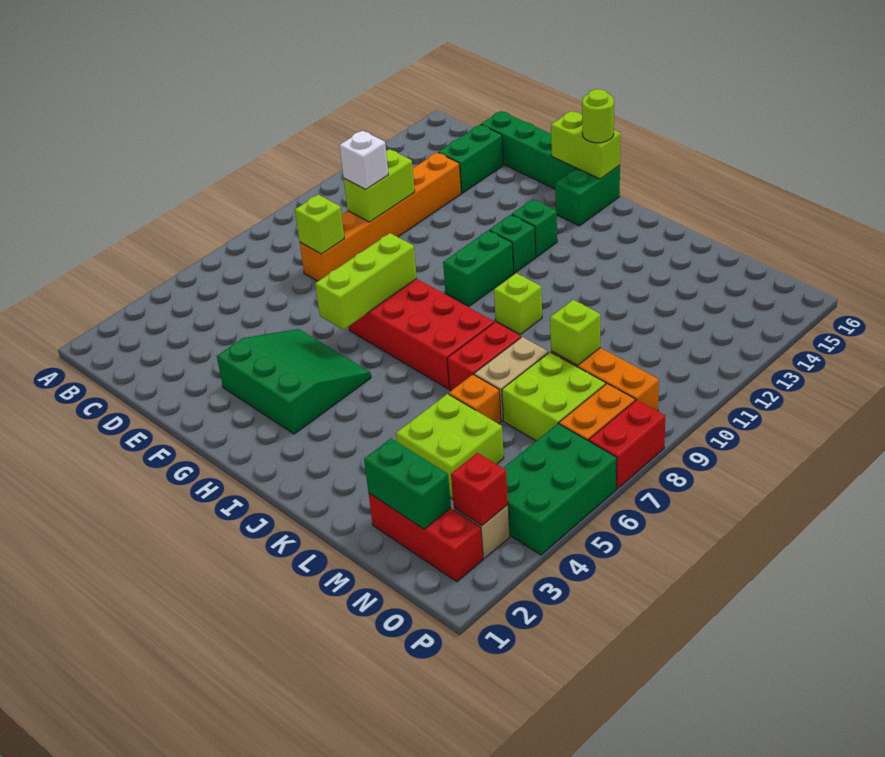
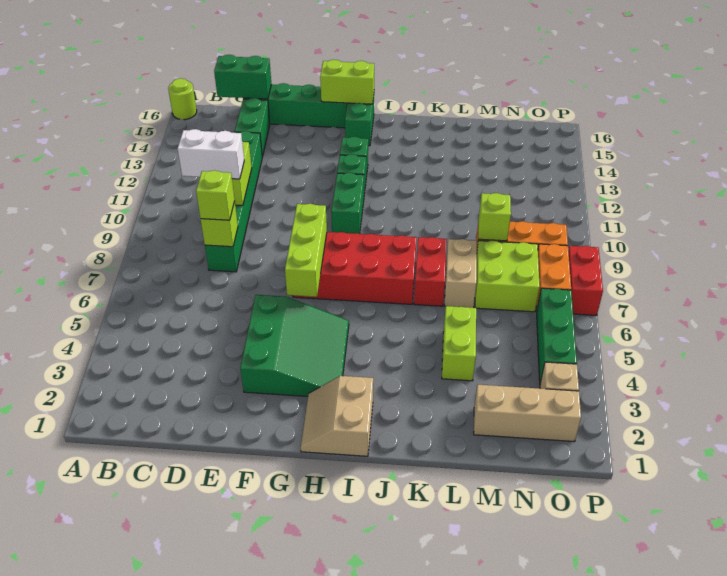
orange brick D8:D13 level 1 -> green brick D8:D13 level 1
white brick D10 level 3 -> white brick C10:D10 level 3
green slope F3:H5 level 1 top 3 -> green slope F3:H5 level 1 top F
none -> tan slope H1:I2 level 1 top I
lime round brick H16 level 3 -> lime round brick A16 level 1
lime brick J10 level 1 -> lime brick D8 level 3
lime brick L4:M5 level 1 -> lime brick L4:L5 level 1
orange brick L6 level 1 -> none
red brick M2:O2 level 1 -> tan brick M2:O2 level 1
green brick M2:N2 level 2 -> green brick C16:D16 level 2
red brick O3 level 2 -> none
green brick O4:P6 level 1 -> green brick O4:O6 level 1

